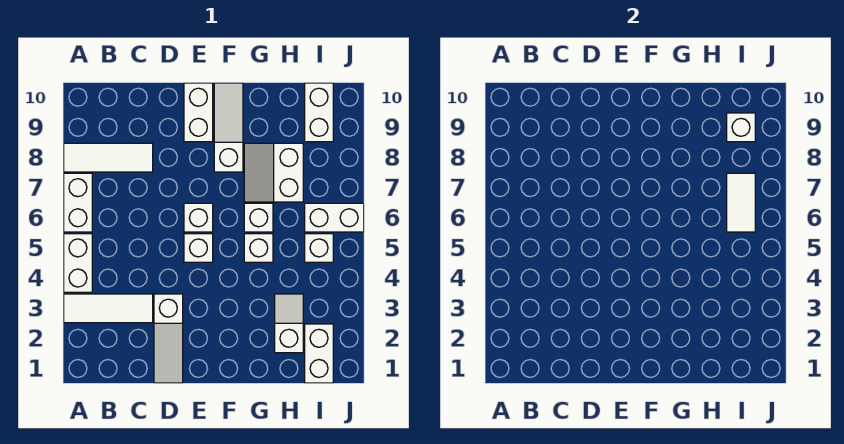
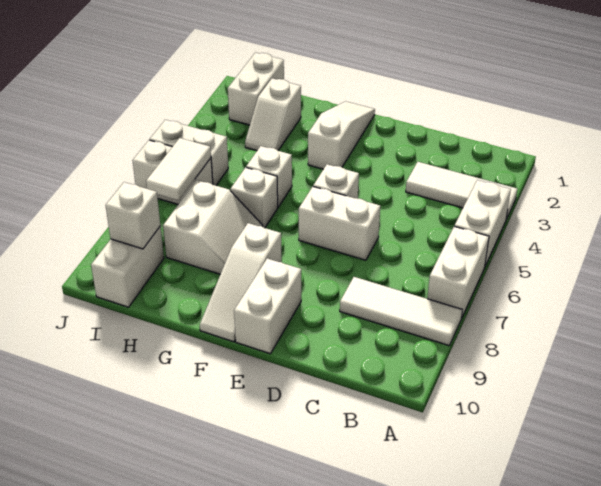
white slope D1:D3 level 1 top 3 -> white slope F1:F3 level 1 top 3
white brick E6 level 1 -> white brick D6:E6 level 1
white brick I5 level 1 -> white brick I5:J5 level 1

